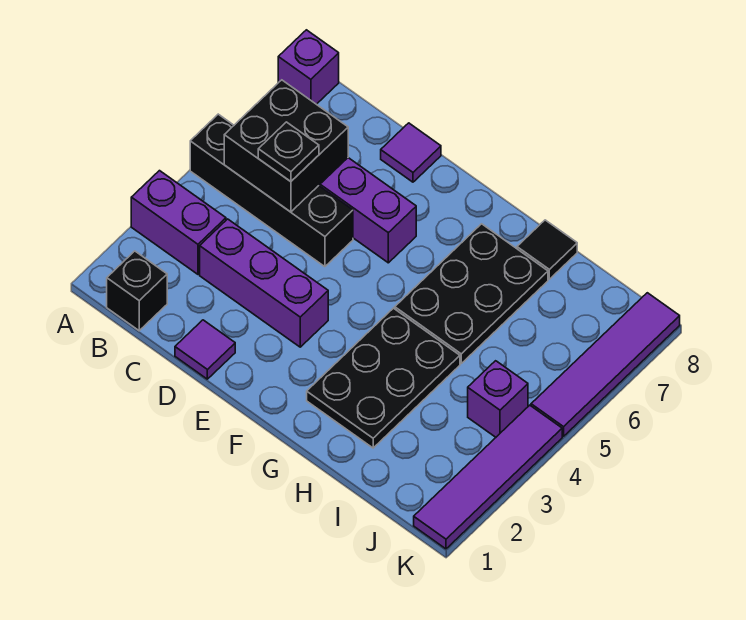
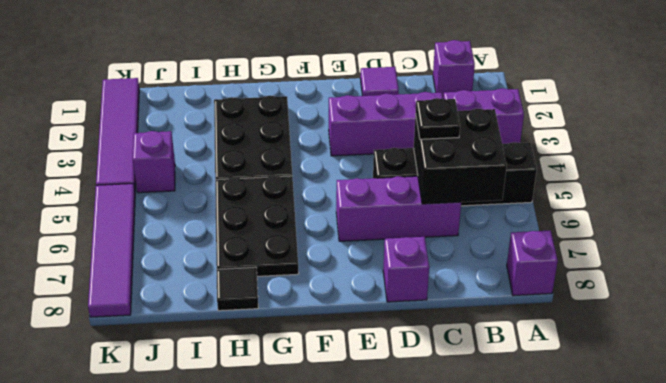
black brick B1 level 1 -> purple brick B1 level 1
purple tile D8 level 1 -> purple brick D8 level 1

